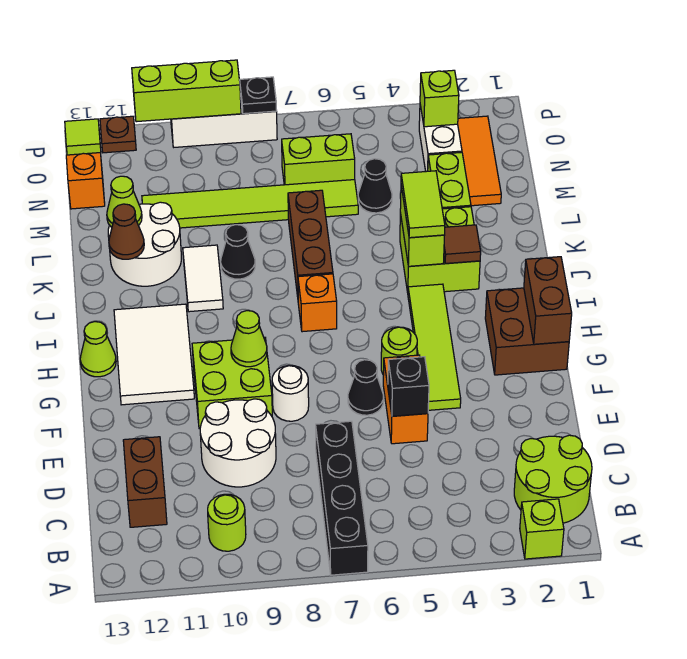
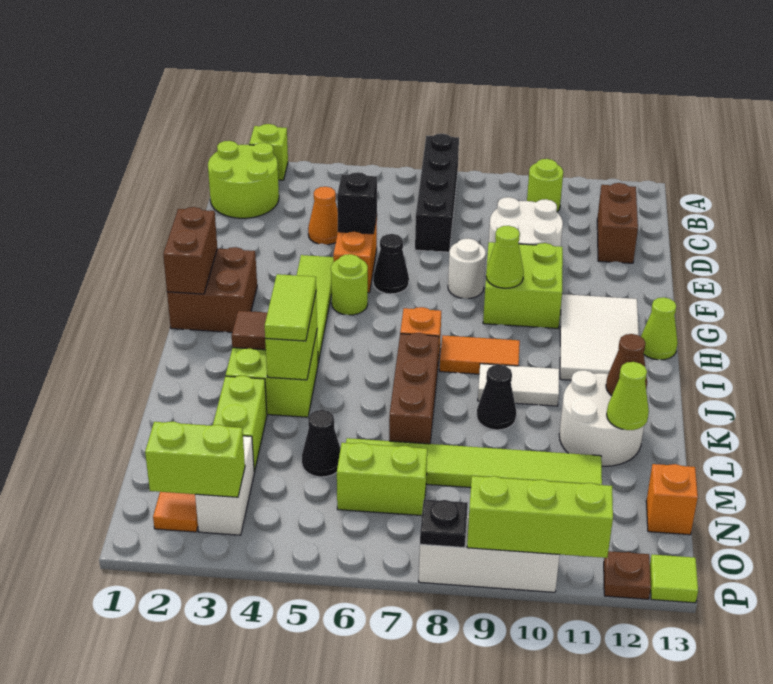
none -> orange cone D4 level 1
none -> orange tile I8:I9 level 1
white tile J10:K10 level 1 -> white tile J9:J10 level 1
lime brick O3 level 2 -> lime brick O2:O3 level 2

